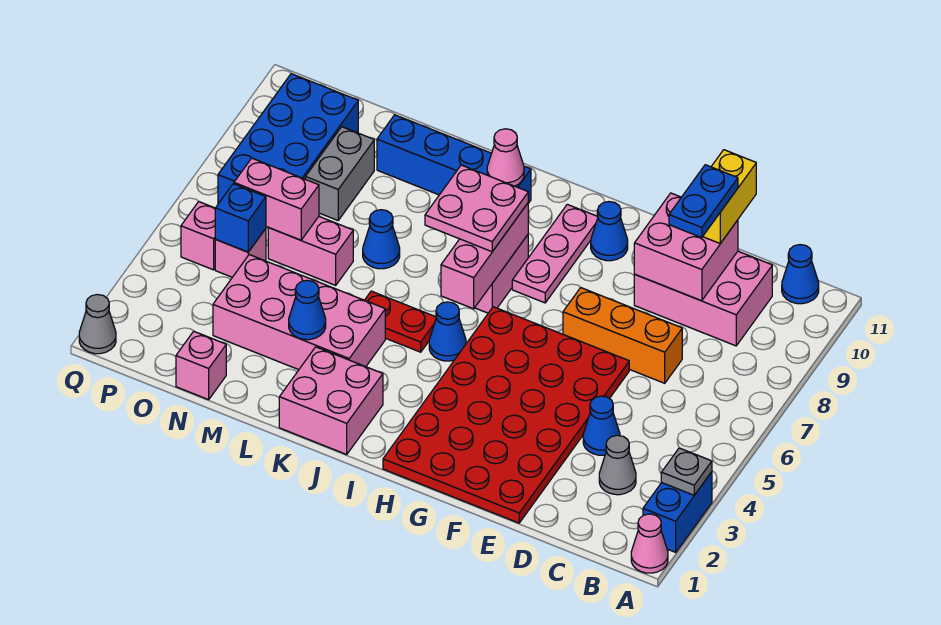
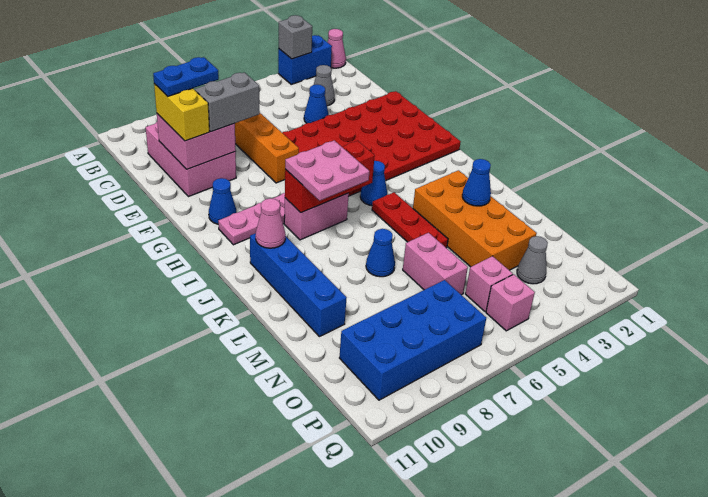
grey plate A3 level 2 -> grey brick A3 level 2
blue cone B11 level 1 -> none
yellow brick D10:D11 level 3 -> yellow brick D10:E10 level 3
pink brick I6:I8 level 2 -> red brick I6:I8 level 2
pink brick J1:K2 level 1 -> none
red plate J5:K5 level 1 -> red plate J5:L5 level 1
pink brick K3:N4 level 1 -> orange brick K3:N4 level 1
pink brick N1 level 1 -> none
pink brick N6:O6 level 2 -> none
grey brick N8:N9 level 1 -> grey brick E8:E9 level 3
blue brick O5 level 2 -> none
grey cone Q1 level 1 -> grey cone O3 level 1

